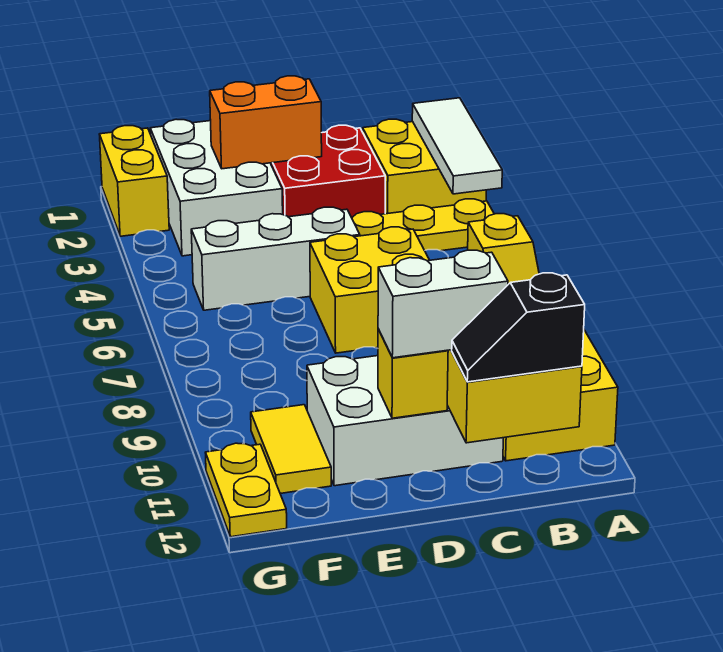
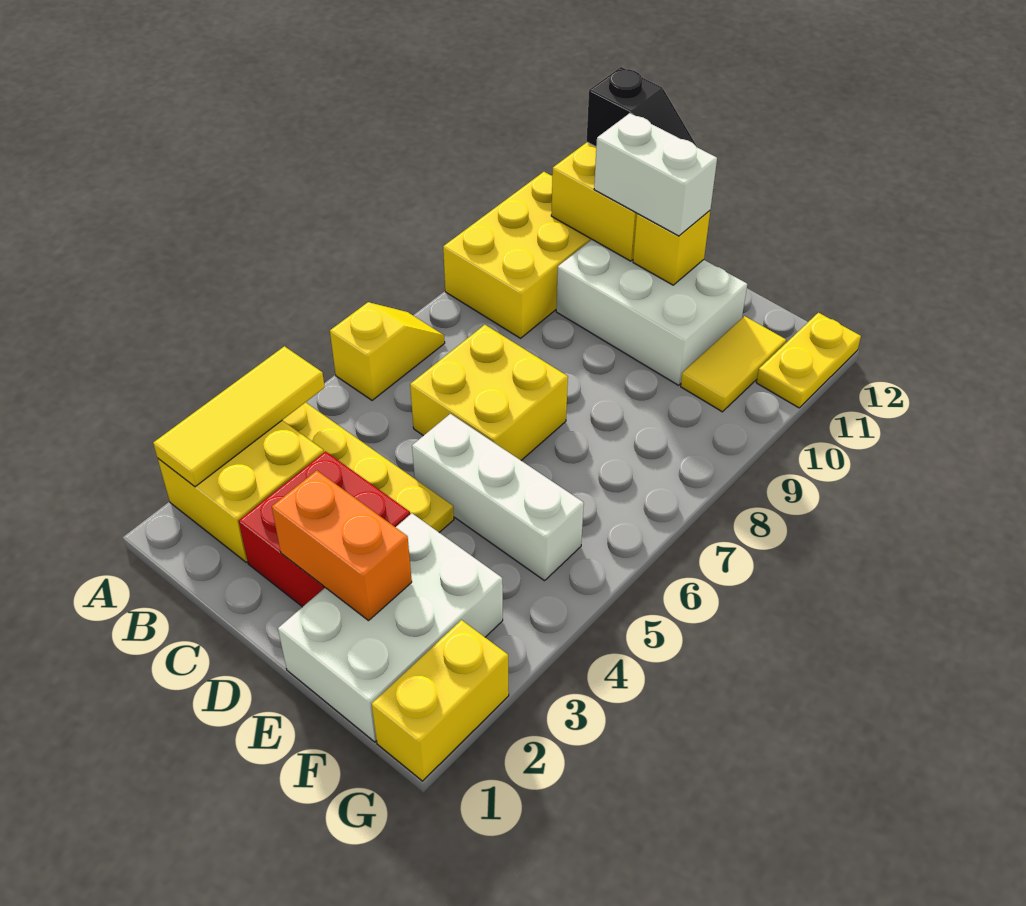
white tile A2:A4 level 2 -> yellow tile A2:A4 level 2

